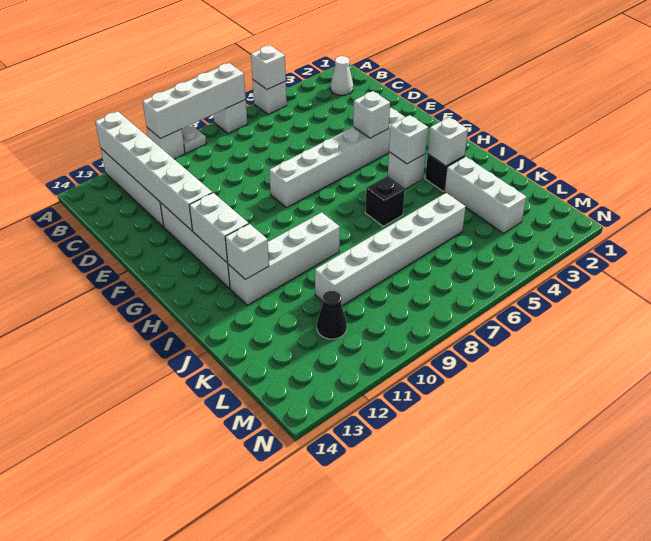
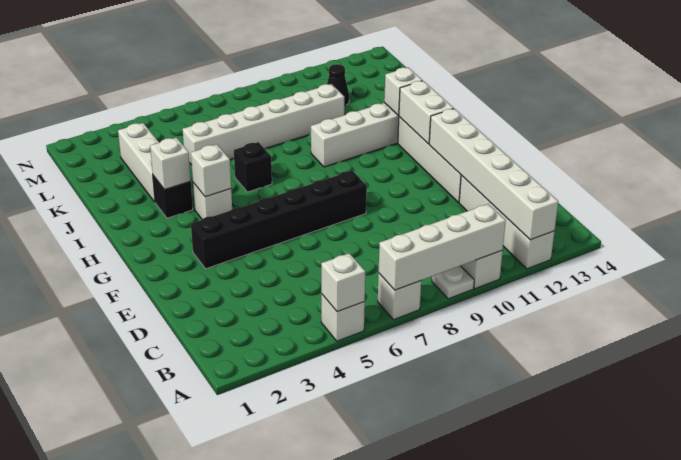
white cone B2 level 1 -> none
white brick F3:F8 level 1 -> black brick F3:F8 level 1
white brick F4 level 2 -> none

